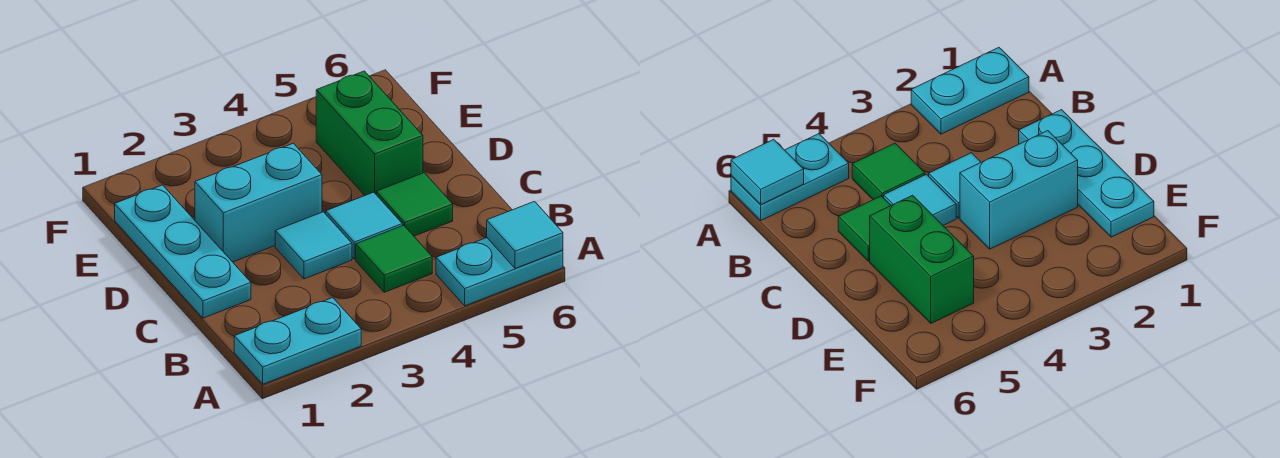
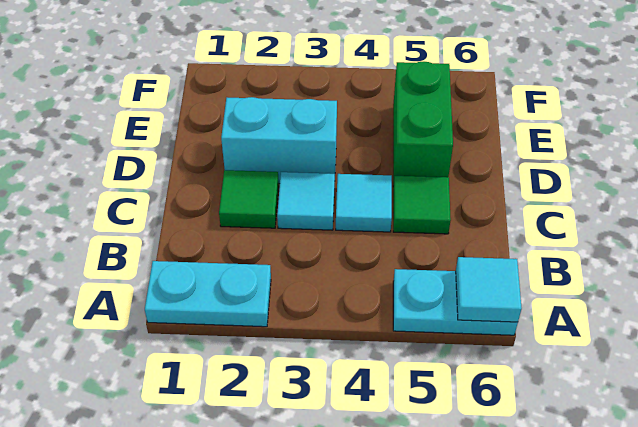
green tile B4 level 1 -> green tile C2 level 1
cyan plate C1:E1 level 1 -> none

